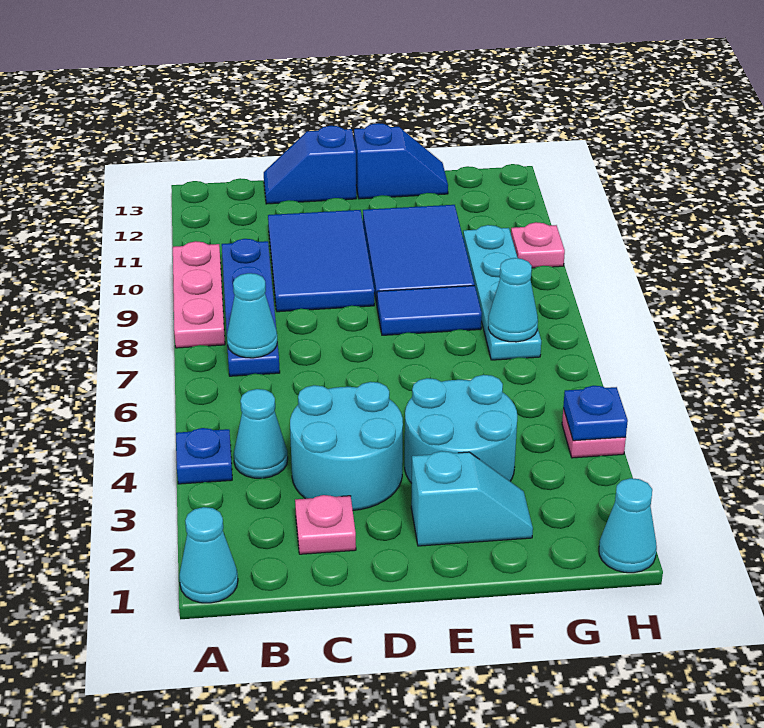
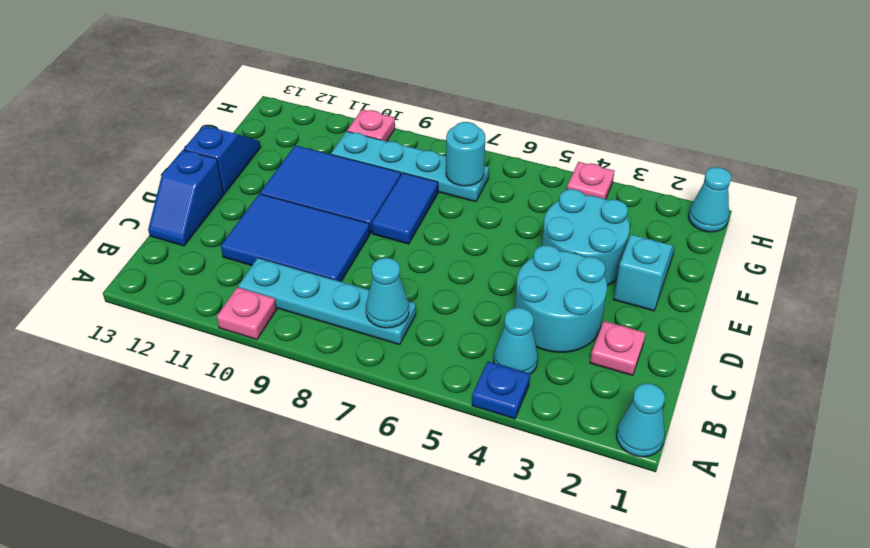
pink plate A8:A10 level 1 -> pink plate A10 level 1
blue plate B7:B10 level 1 -> cyan plate B7:B10 level 1
cyan cone G7 level 2 -> cyan round brick G7 level 2
blue plate H4 level 2 -> none

